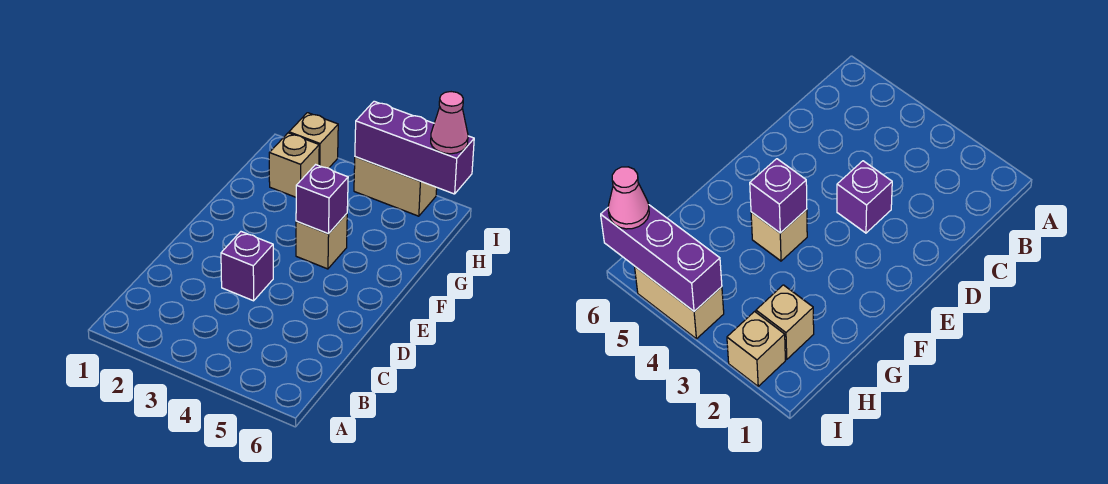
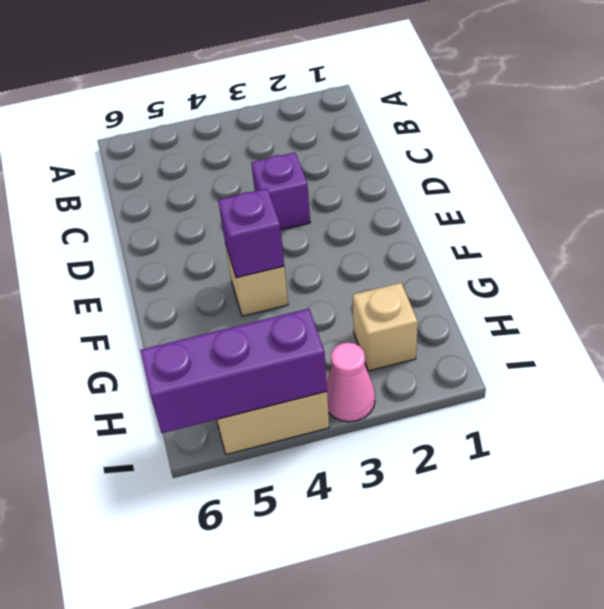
tan brick I2 level 1 -> none
pink cone I6 level 3 -> pink cone I3 level 1

